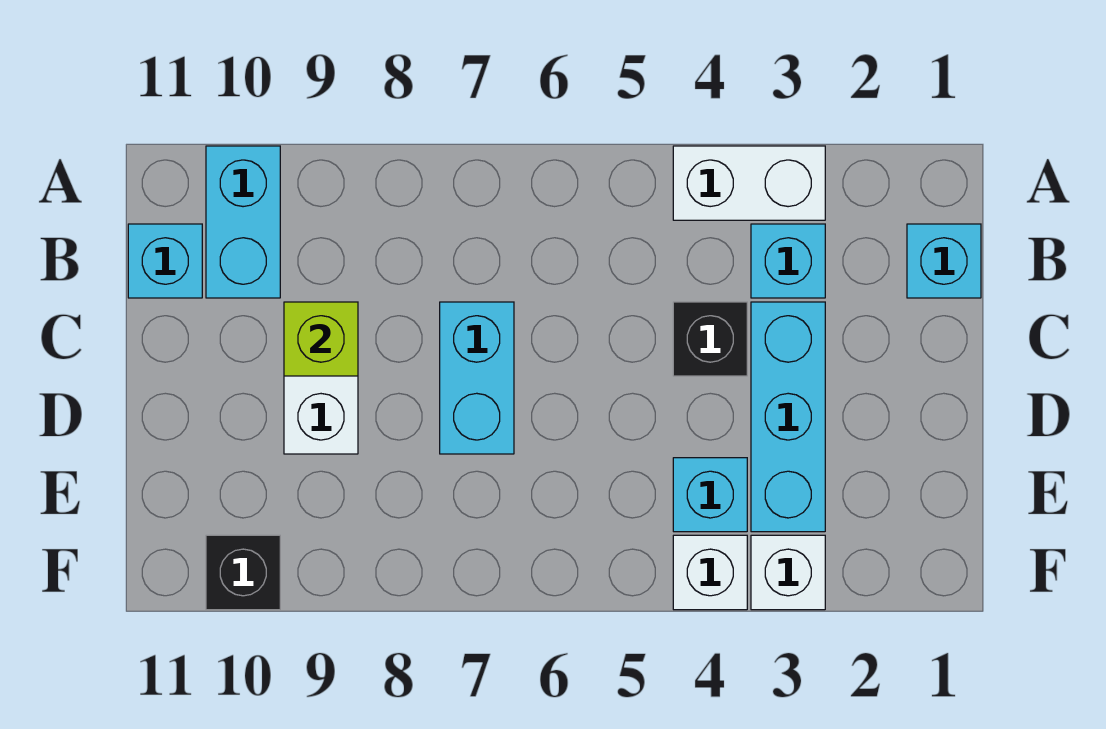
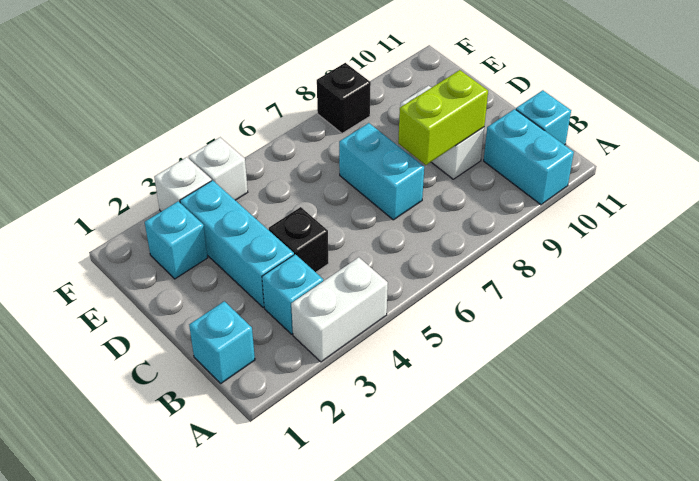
lime brick C9 level 2 -> lime brick C8:C9 level 2
cyan brick E4 level 1 -> cyan brick E2 level 1
black brick F10 level 1 -> black brick F8 level 1

